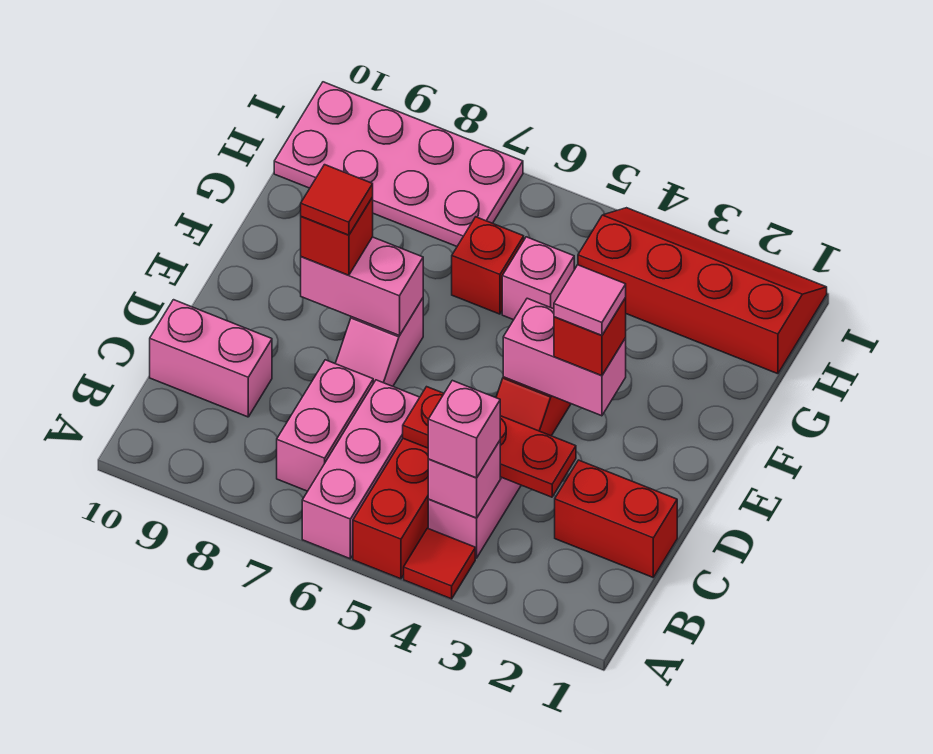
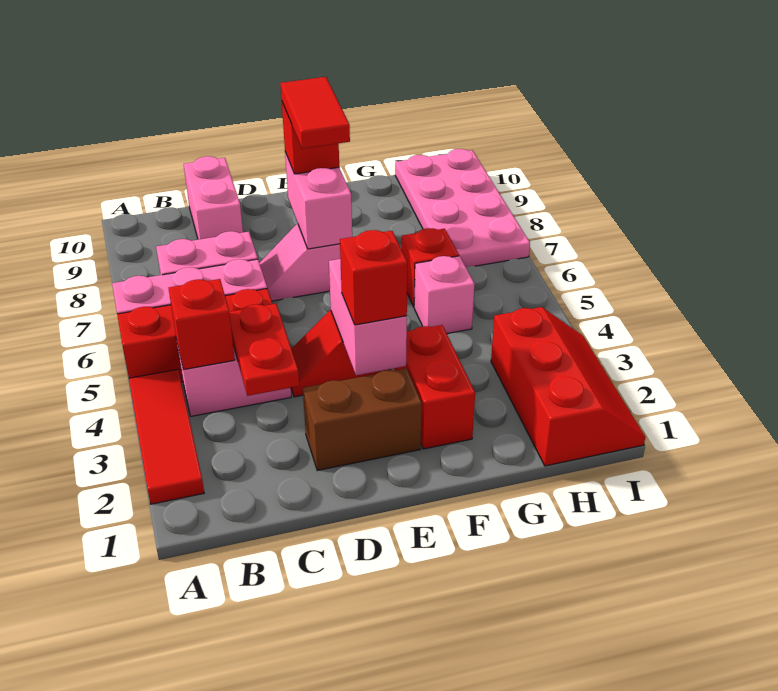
red tile A4 level 1 -> red tile A2:A4 level 1
pink brick B4 level 2 -> red brick B4 level 2
pink brick B4 level 3 -> none
red brick C1:C2 level 1 -> red brick F2:F3 level 1
red plate C3:C5 level 2 -> red plate C3:C4 level 2
none -> brown brick D2:E2 level 1
pink tile E3 level 4 -> none
red tile E8 level 4 -> red tile E7:E8 level 4
red slope H1:I4 level 1 top H -> red slope H1:I3 level 1 top H

